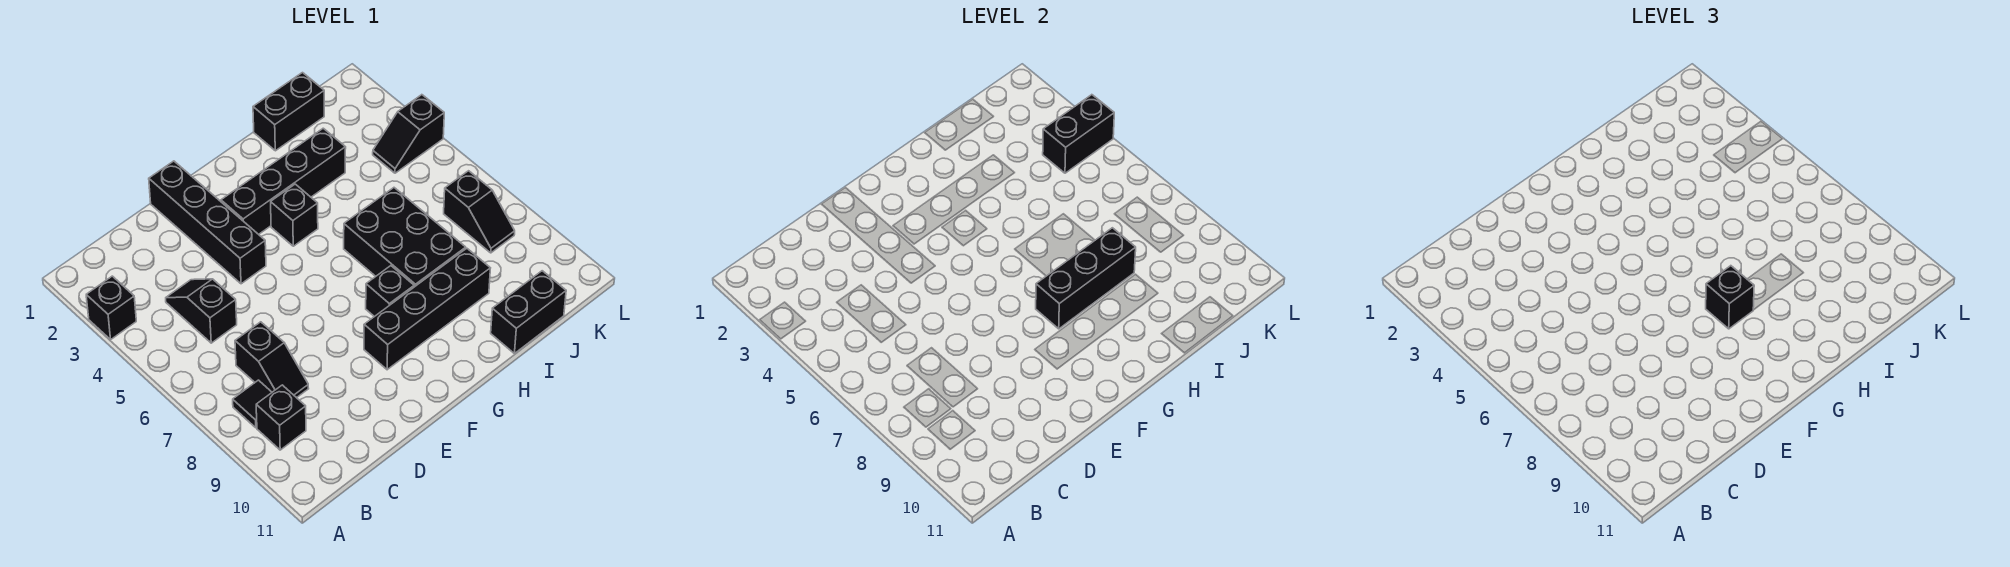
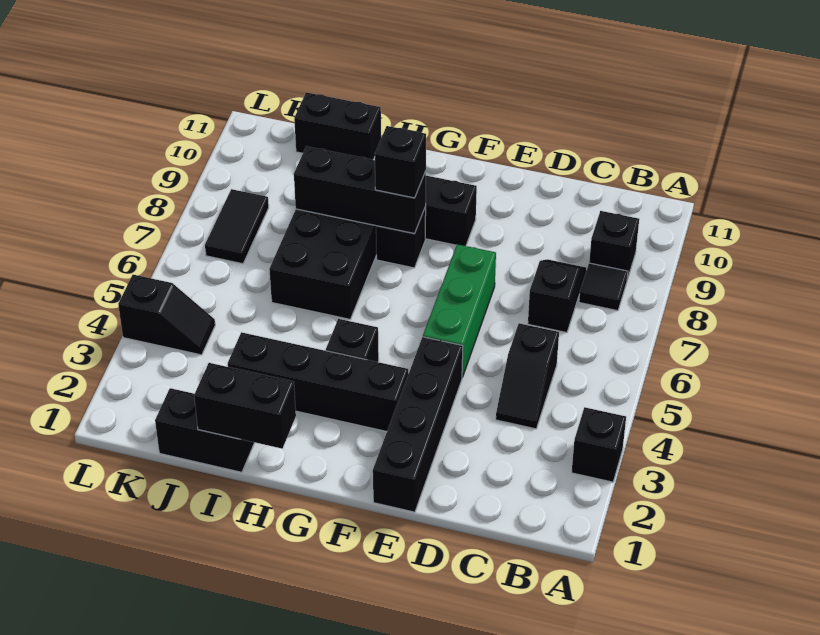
none -> green brick E5:E7 level 1
black brick K4:L4 level 2 -> black brick H1:I1 level 2
black slope K7:K8 level 1 top 7 -> black tile K7:K8 level 1

